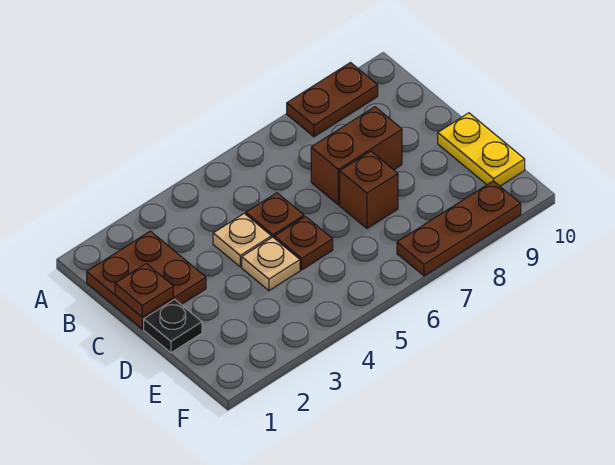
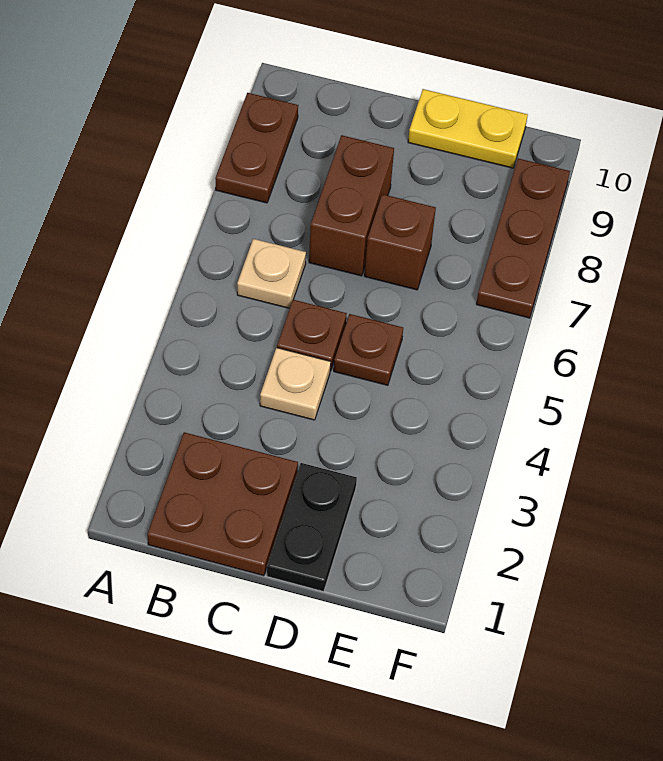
brown plate C1 level 2 -> none
black plate D1 level 1 -> black plate D1:D2 level 1
tan plate D4 level 1 -> tan plate B6 level 1

